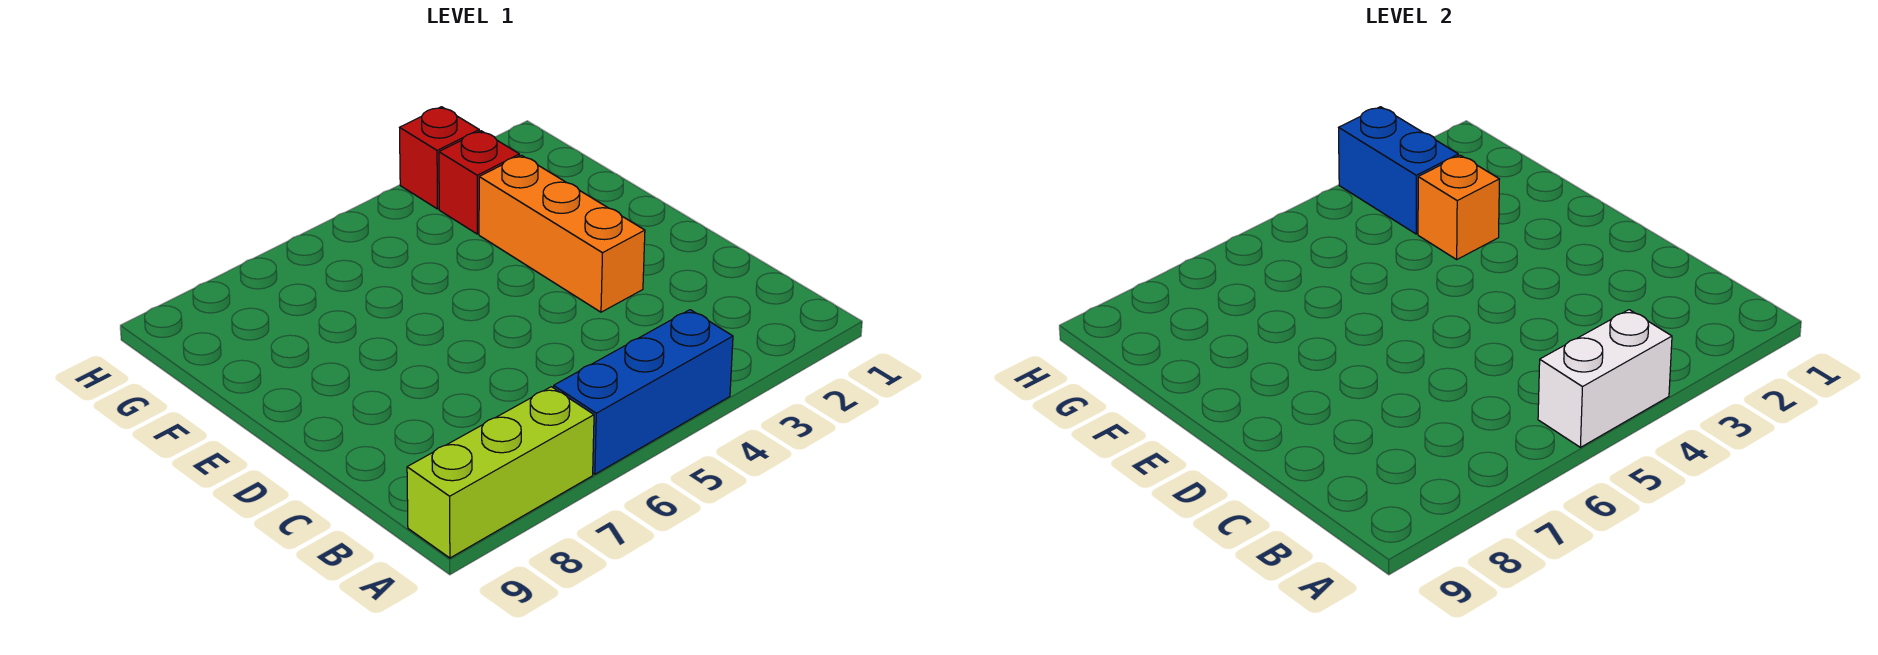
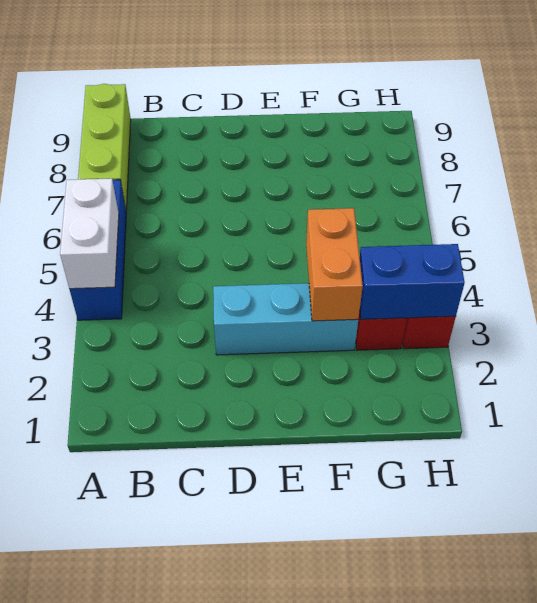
orange brick D3:F3 level 1 -> cyan brick D3:F3 level 1
orange brick F3 level 2 -> orange brick F3:F4 level 2

